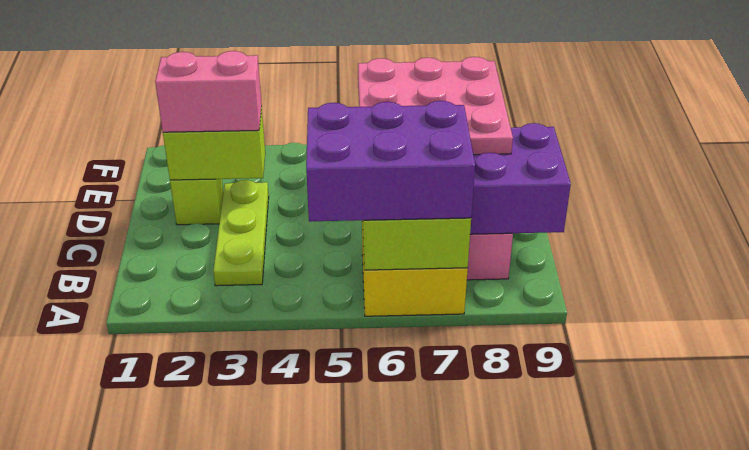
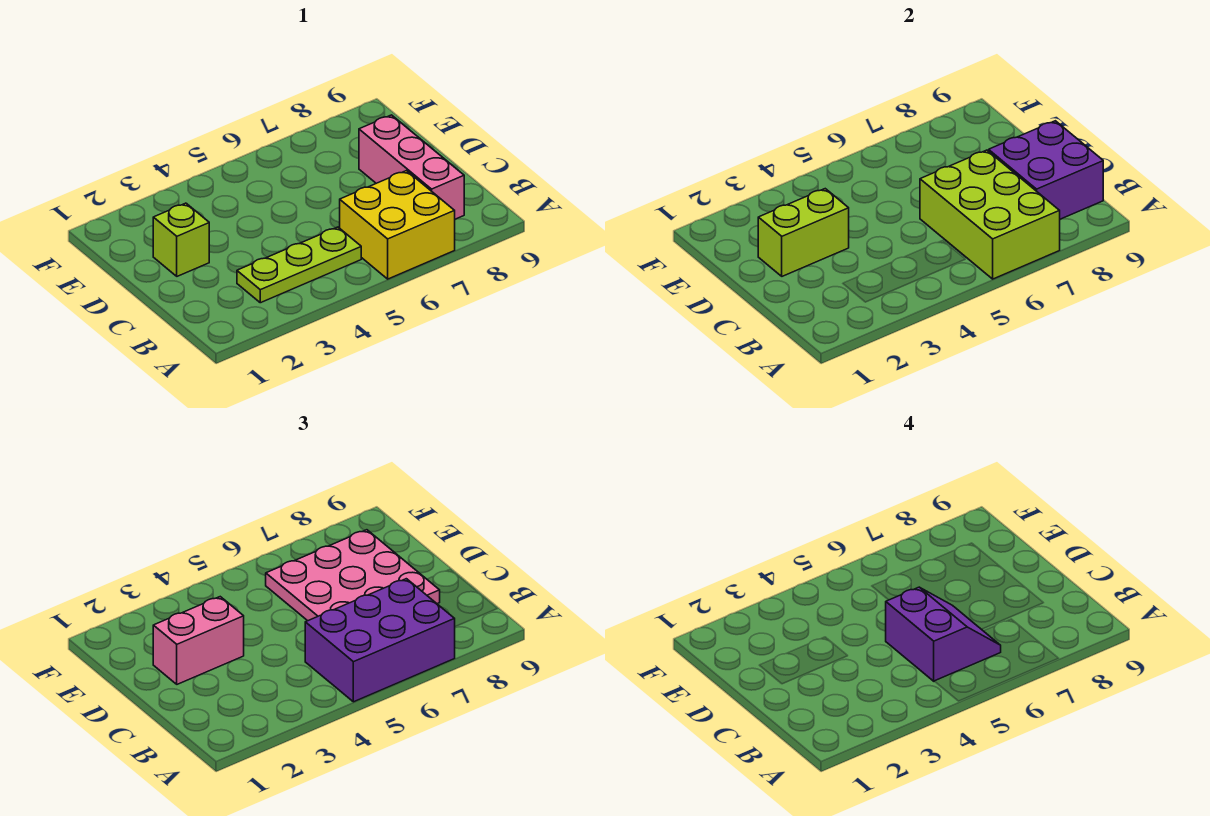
lime plate B3:D3 level 1 -> lime plate B3:B5 level 1
none -> purple slope B5:C6 level 4 top 5

